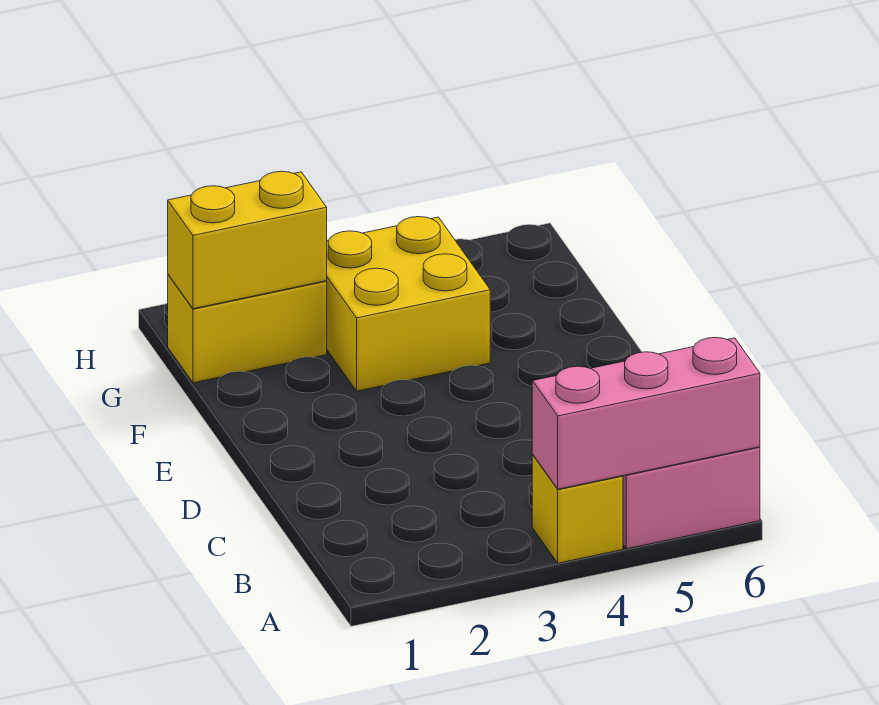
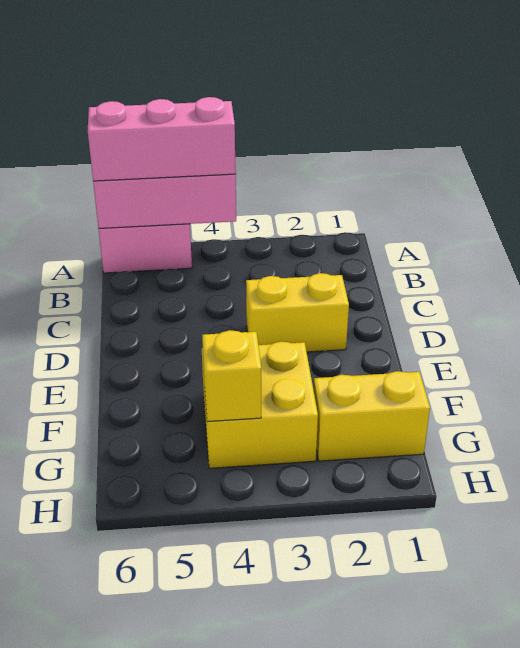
yellow brick A4 level 1 -> yellow brick G4 level 2
none -> pink brick A4:A6 level 3
yellow brick G1:G2 level 2 -> yellow brick D2:D3 level 1

